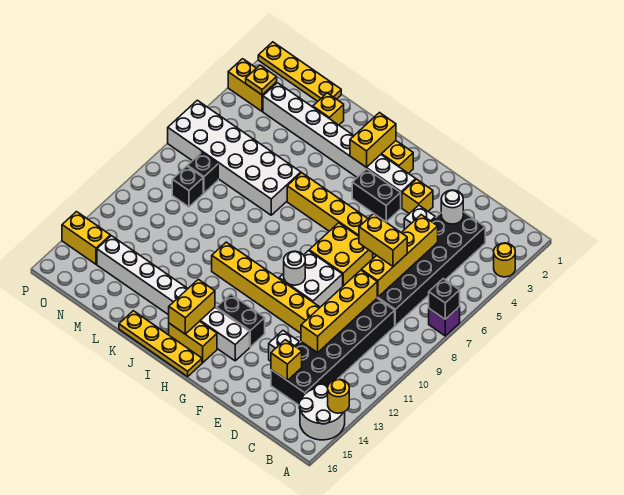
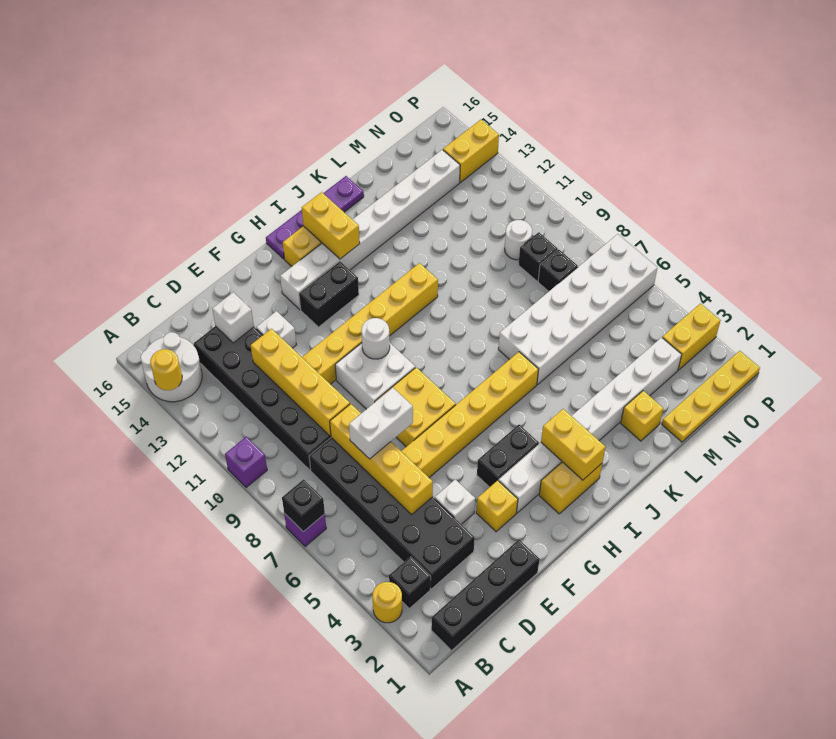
none -> purple brick A10 level 1
none -> black brick B1:E1 level 1
none -> black brick B3 level 1
white round brick D3 level 2 -> white round brick N10 level 1
yellow brick D7:E7 level 3 -> white brick D7:E7 level 3
yellow brick D14 level 2 -> white brick D14 level 2
yellow plate H16:K16 level 1 -> purple plate H16:K16 level 1
yellow plate O3 level 2 -> none

